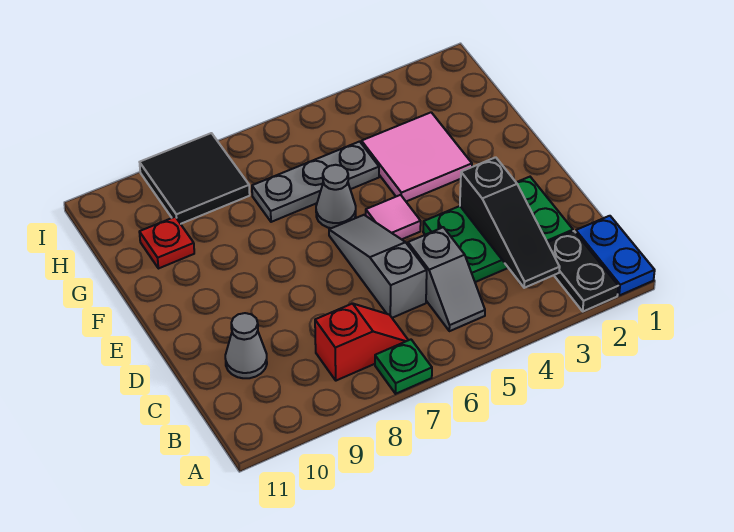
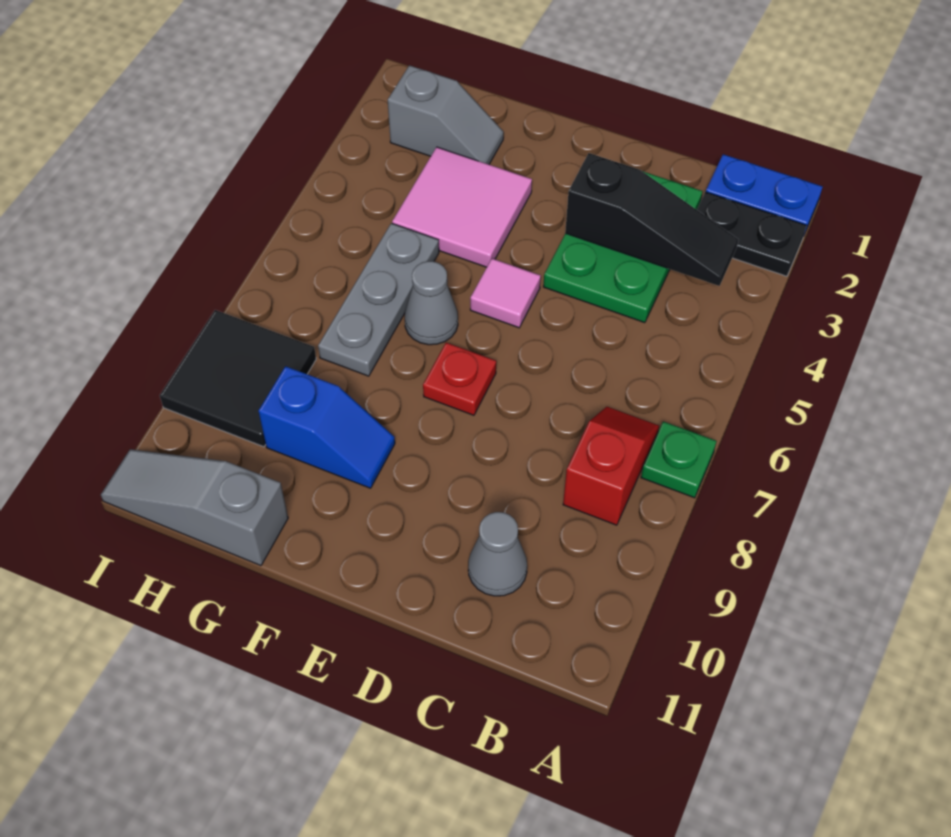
grey slope B5:C5 level 1 top C -> grey slope G2:H2 level 1 top H
grey slope C6:E6 level 1 top C -> grey slope G11:I11 level 1 top G
none -> blue slope F9:G9 level 1 top G
red plate G10 level 1 -> red plate E7 level 1

